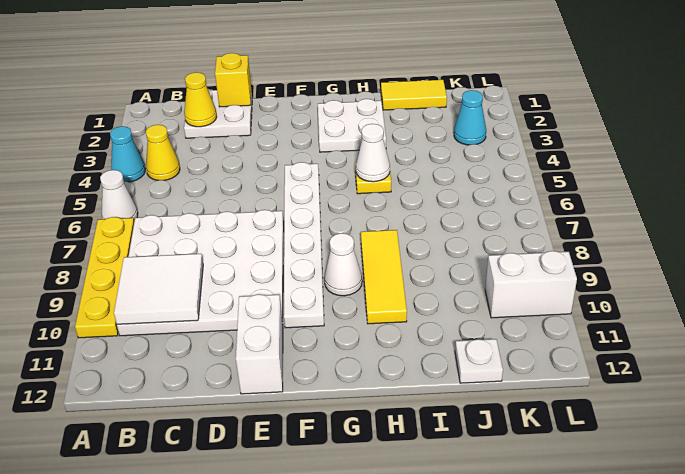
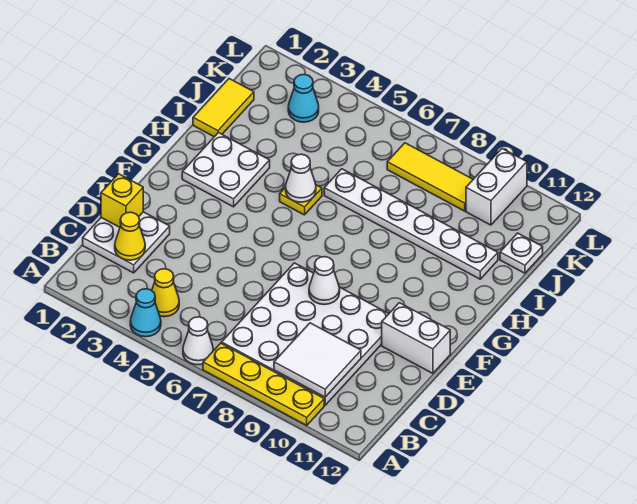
white plate F5:F10 level 1 -> white plate I6:I11 level 1
white cone G9 level 1 -> white cone E8 level 2
yellow tile H8:H10 level 1 -> yellow tile K7:K9 level 1

